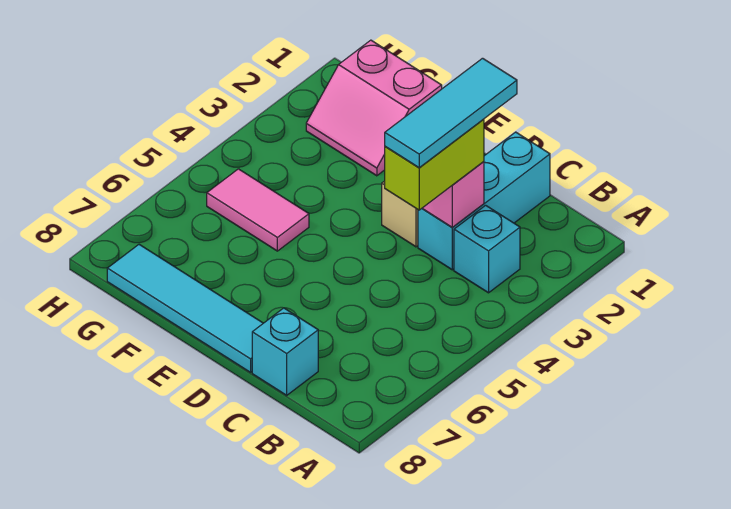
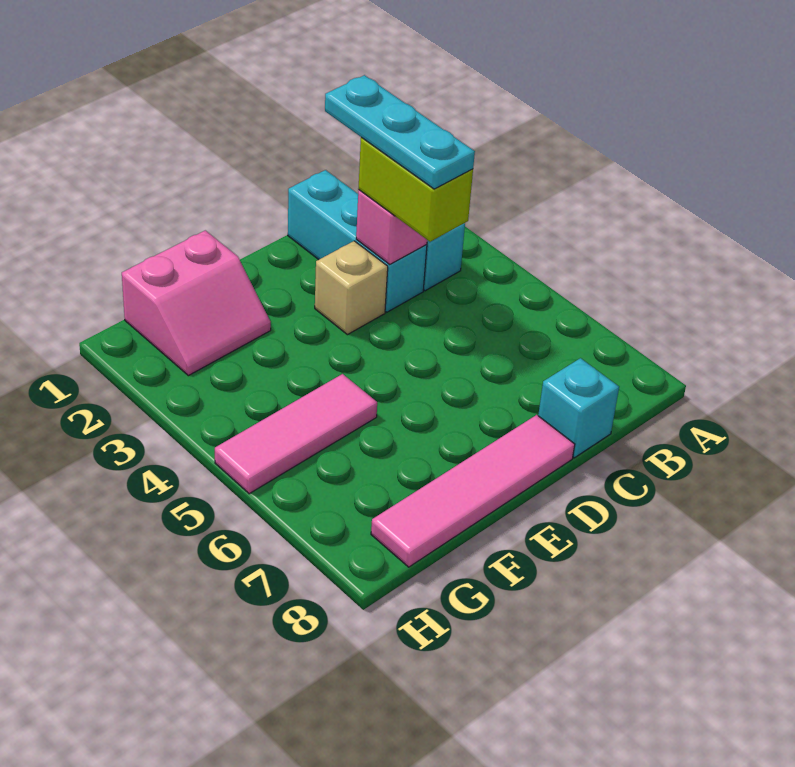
cyan tile C2:C4 level 4 -> cyan plate C2:C4 level 4
cyan tile D8:G8 level 1 -> pink tile D8:G8 level 1
pink tile F5:G5 level 1 -> pink tile F5:H5 level 1

